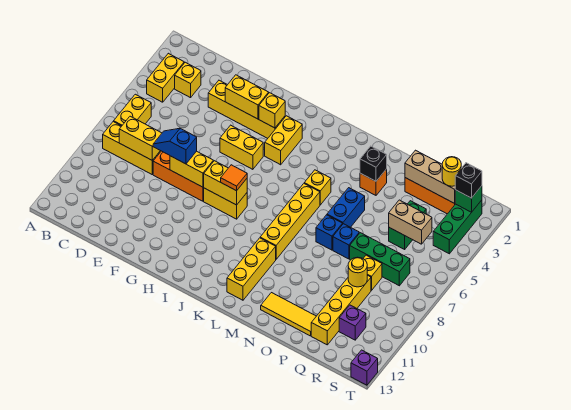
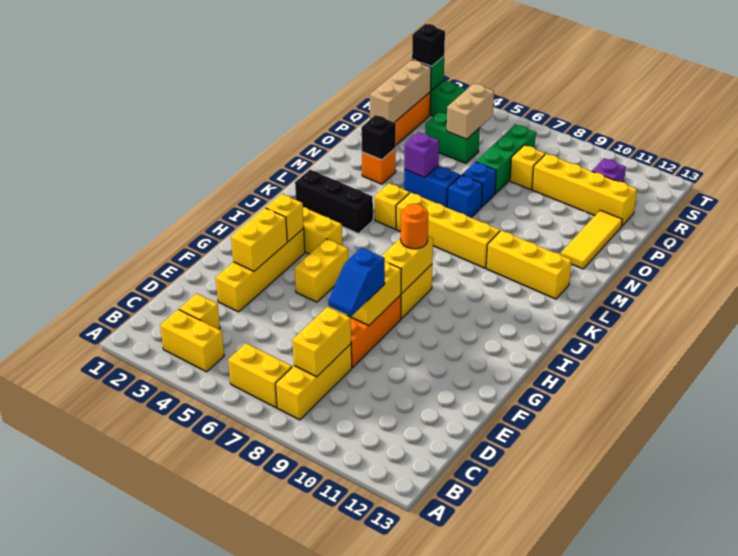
orange tile I8 level 3 -> orange round brick I8 level 3
none -> black brick K2:K4 level 1
yellow round brick Q9 level 2 -> none
yellow round brick R2 level 3 -> none
purple brick T13 level 1 -> purple brick N5 level 2

